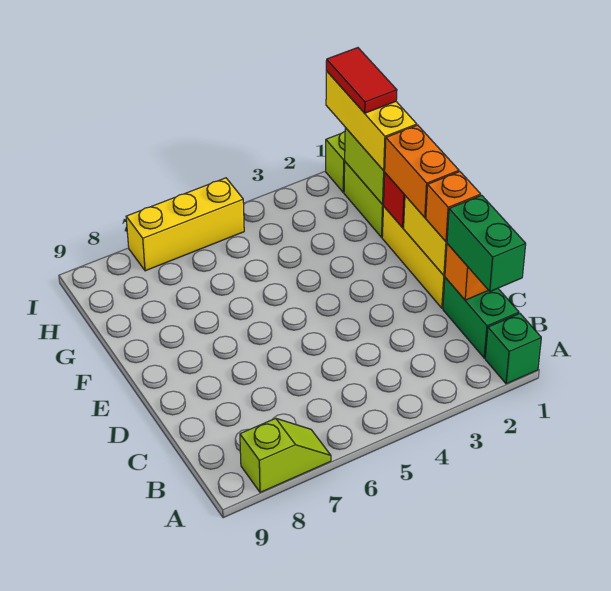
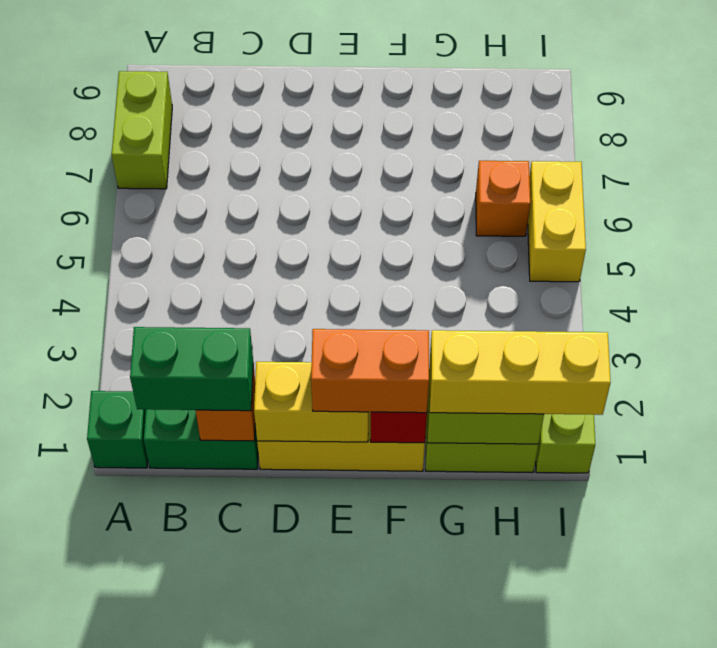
lime slope A7:A8 level 1 top 8 -> lime brick A7:A8 level 1
orange brick D1 level 3 -> orange brick H6 level 1
red tile H1:I1 level 4 -> none
yellow brick I5:I7 level 1 -> yellow brick I5:I6 level 1

